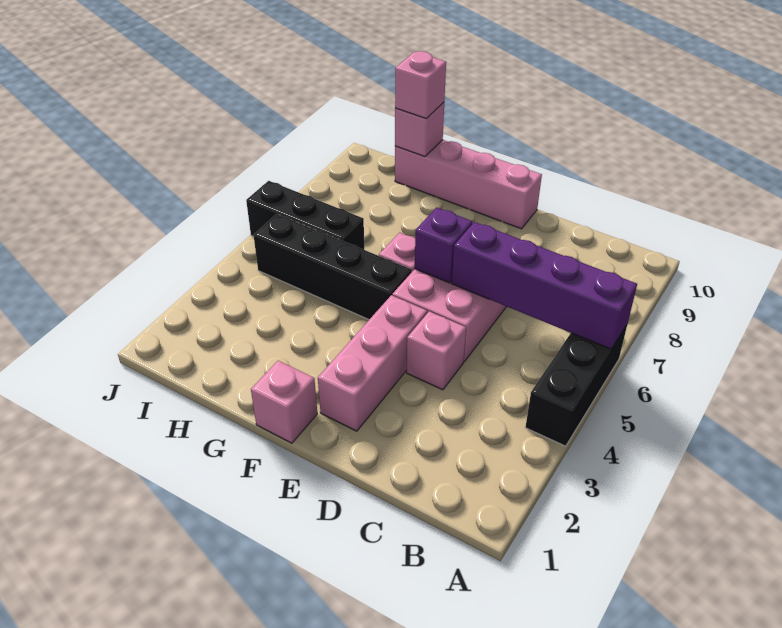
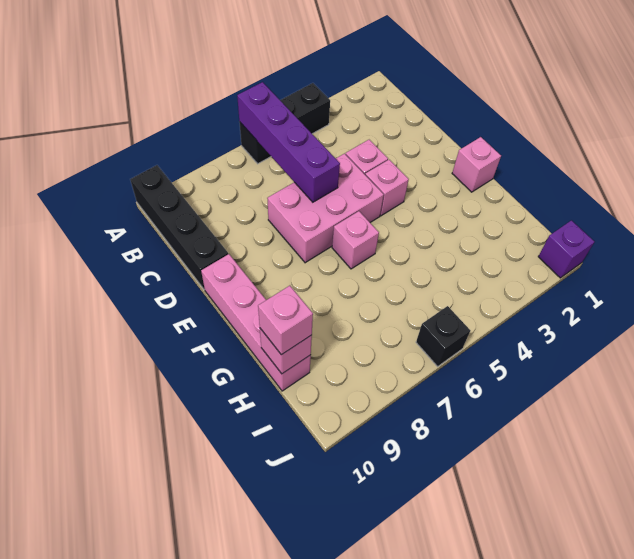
pink brick E2:E4 level 1 -> pink brick E4 level 1
purple brick E6 level 2 -> purple brick J1 level 1
black brick F5:I5 level 1 -> black brick A10:D10 level 1
black brick H6:J6 level 1 -> black brick J6 level 1

